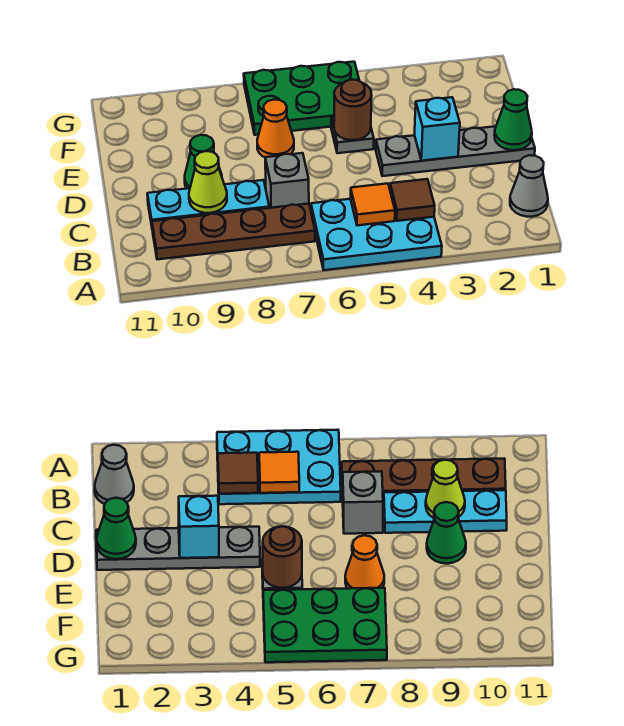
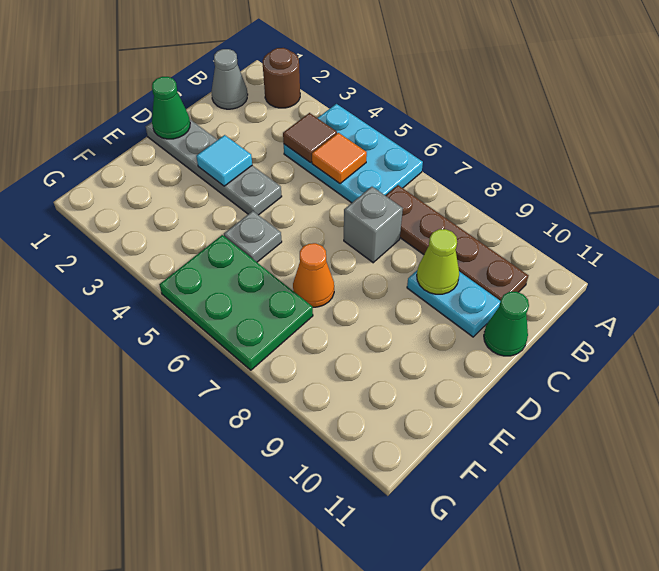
cyan plate C8:C10 level 1 -> cyan plate C9:C10 level 1
cyan brick D3 level 2 -> cyan tile D3 level 2
green cone D9 level 1 -> green cone C11 level 1
brown round brick E5 level 2 -> brown round brick A2 level 1

